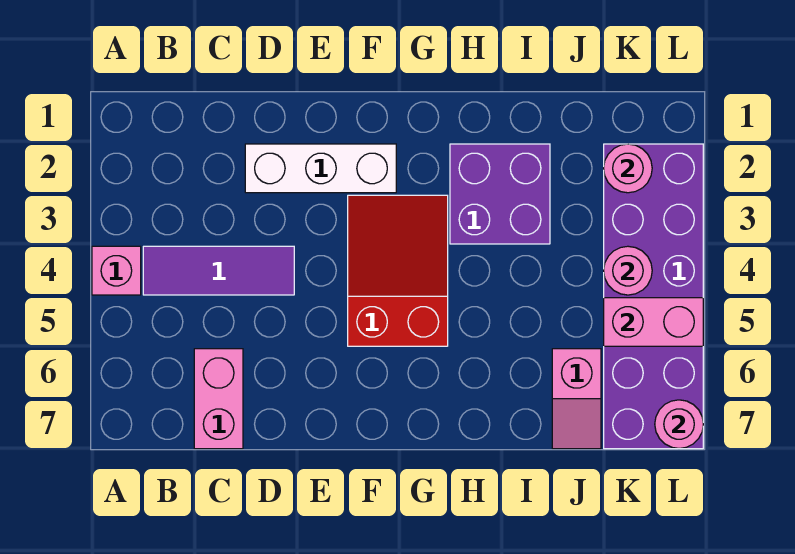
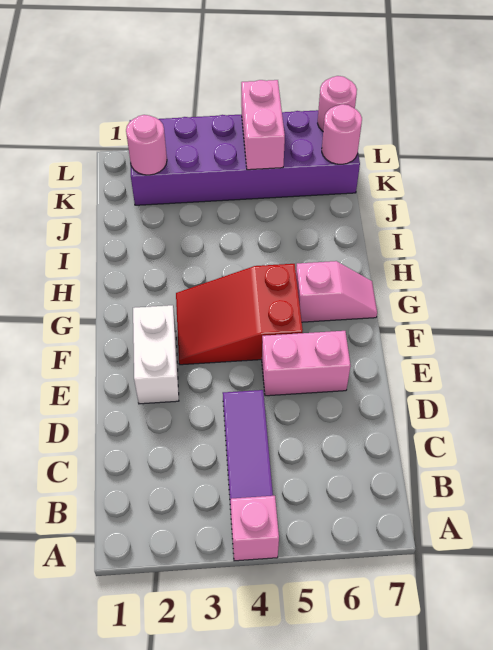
pink brick C6:C7 level 1 -> pink brick E5:E6 level 1
white brick D2:F2 level 1 -> white brick E2:F2 level 1
purple brick H2:I3 level 1 -> none
pink slope J6:J7 level 1 top 6 -> pink slope G6:G7 level 1 top 6
pink round brick K4 level 2 -> pink round brick K7 level 2

